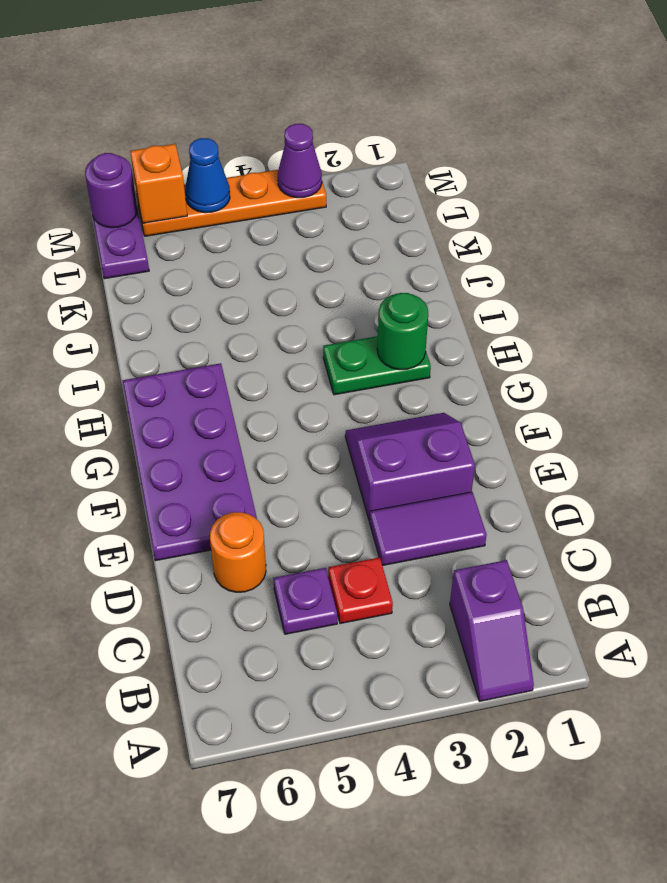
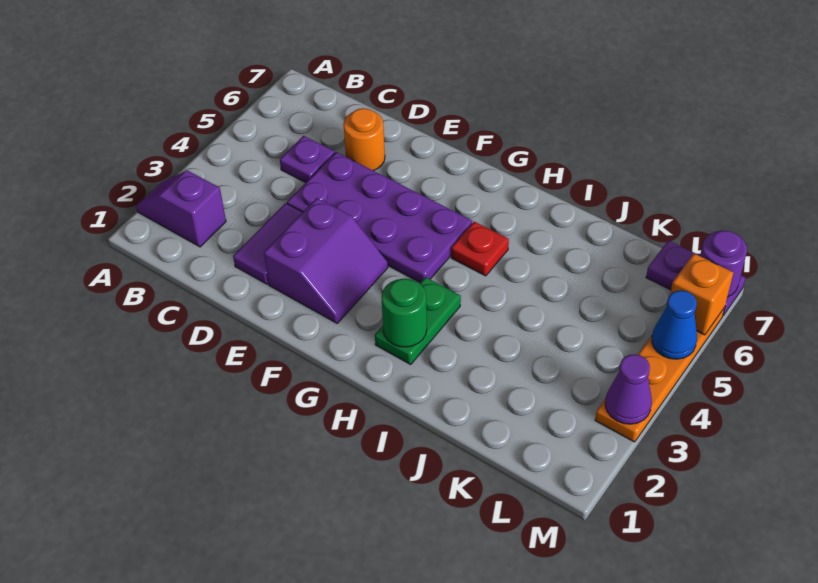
red plate C4 level 1 -> red plate H5 level 1
purple plate E6:H7 level 1 -> purple plate D4:G5 level 1

